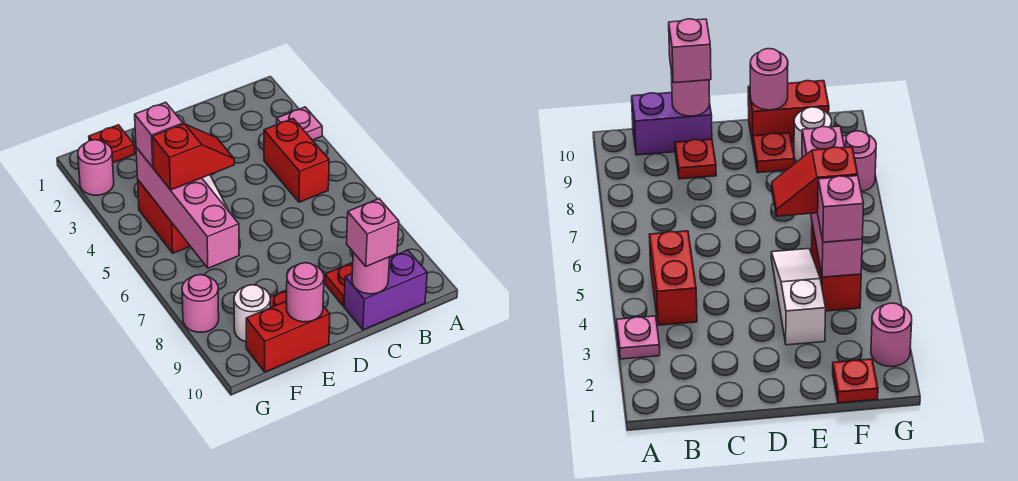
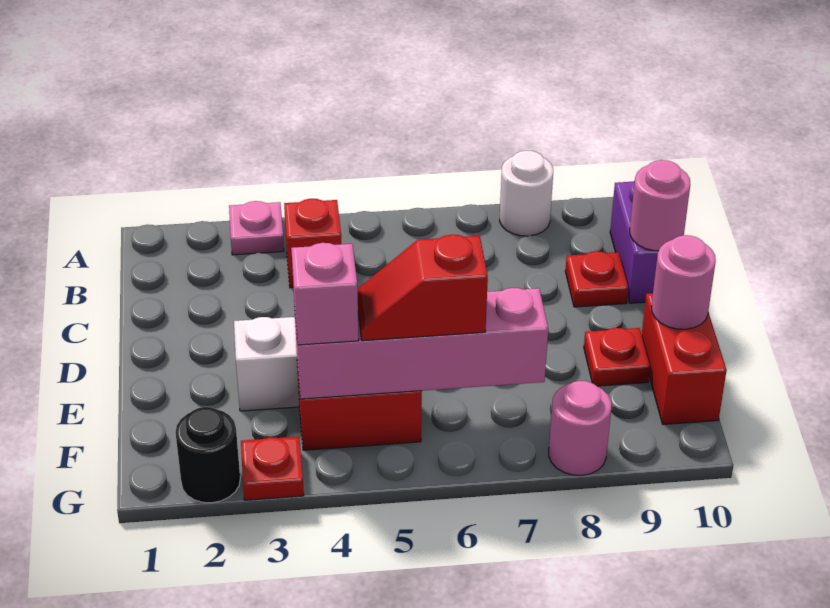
red brick B4:B5 level 1 -> red brick B4 level 1
pink brick C10 level 3 -> none
red slope E5:F5 level 3 top F -> red slope F5:F6 level 3 top 6
red plate F1 level 1 -> red plate G3 level 1
white round brick F9 level 1 -> white round brick A8 level 1
pink round brick G2 level 1 -> black round brick G2 level 1

